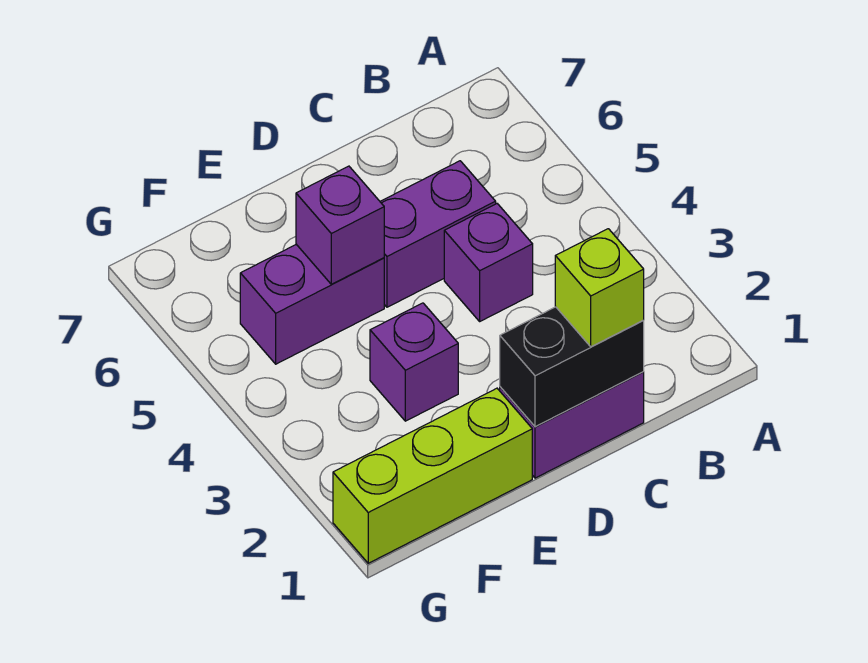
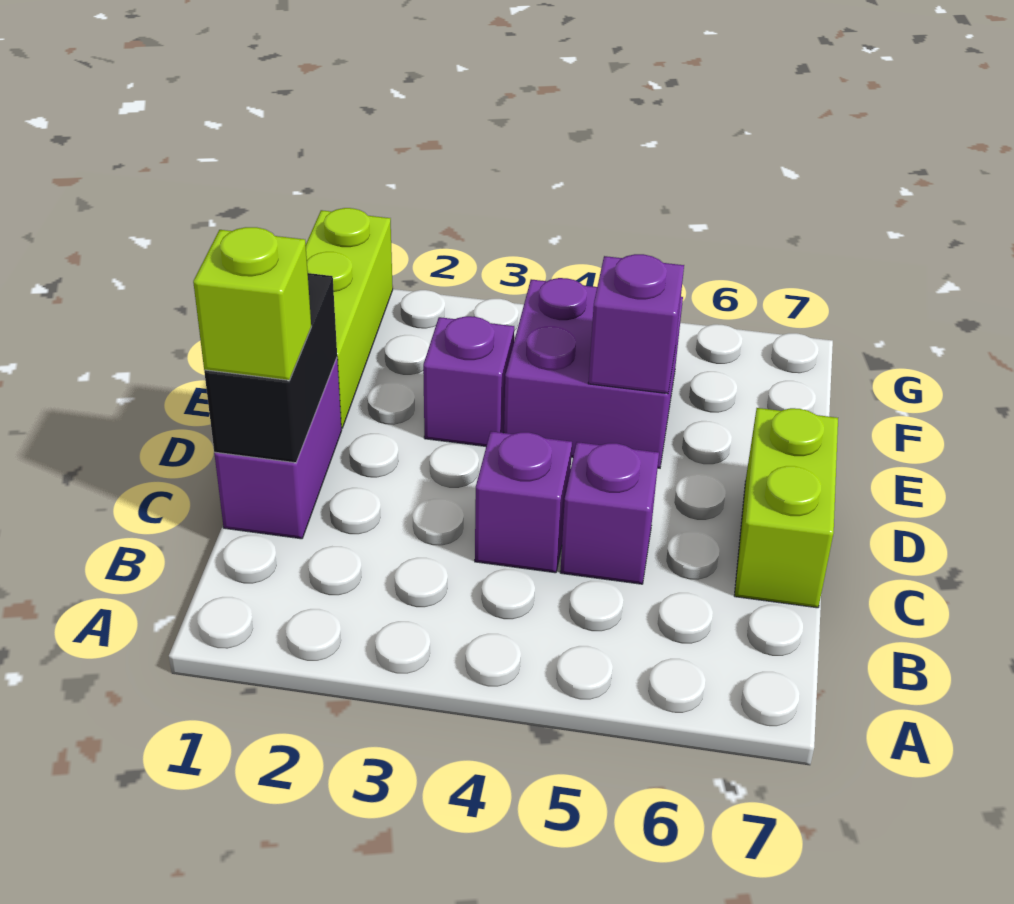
purple brick C5:D5 level 1 -> purple brick C5 level 1
none -> lime brick C7:D7 level 1
purple brick E5:F5 level 1 -> purple brick E4:F5 level 1

